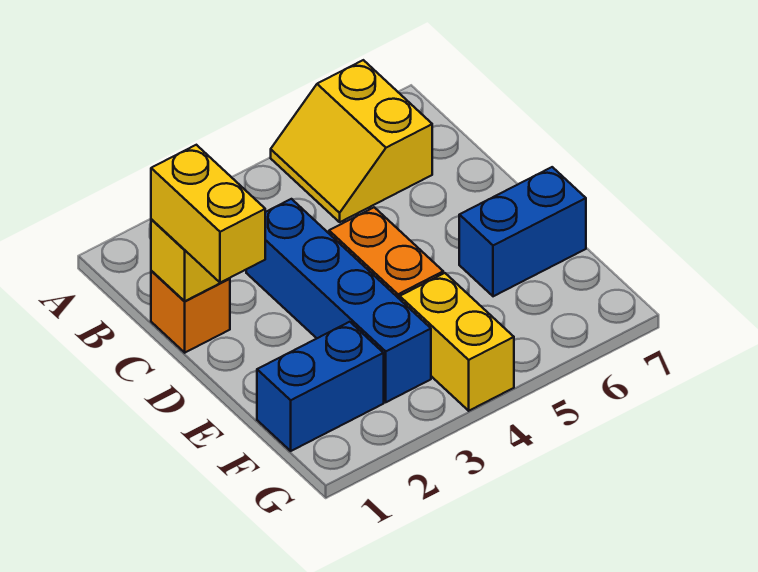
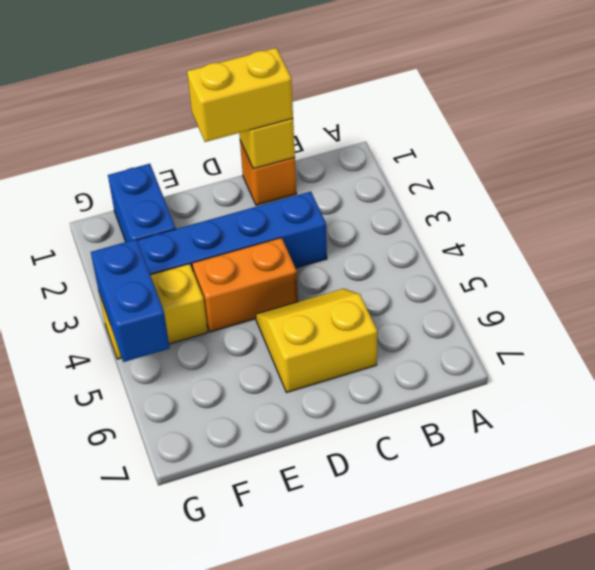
yellow slope A5:B6 level 1 top 6 -> yellow slope C5:D6 level 1 top 6
blue brick E6:E7 level 1 -> blue brick G4:G5 level 2

